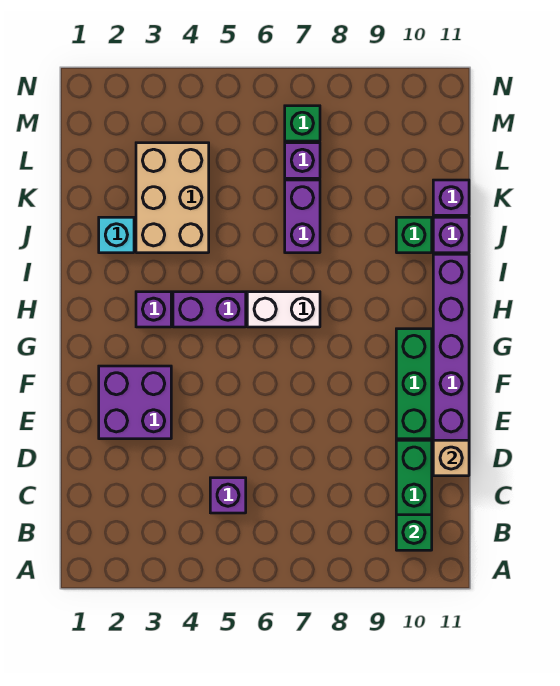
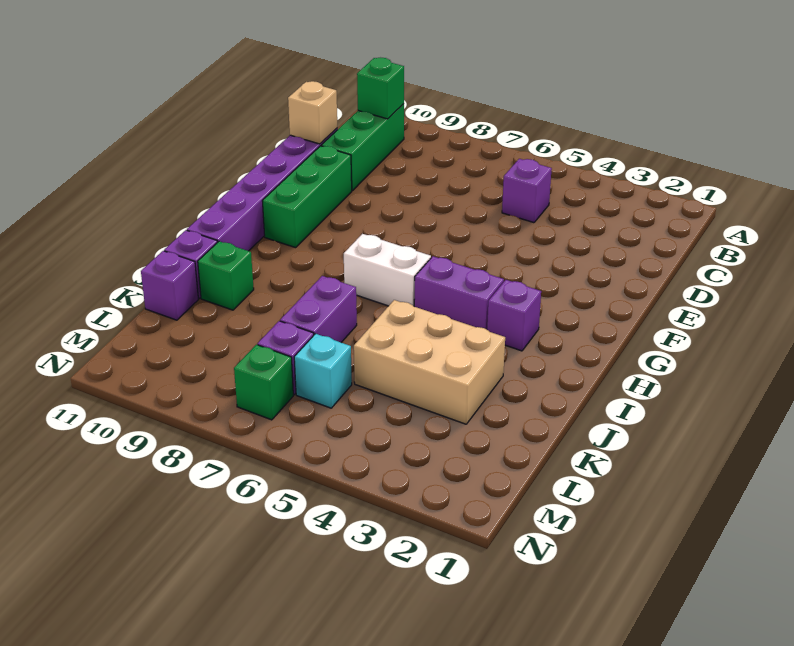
purple brick E2:F3 level 1 -> none
cyan brick J2 level 1 -> cyan brick L6 level 1
tan brick J3:L4 level 1 -> tan brick J3:K5 level 1

